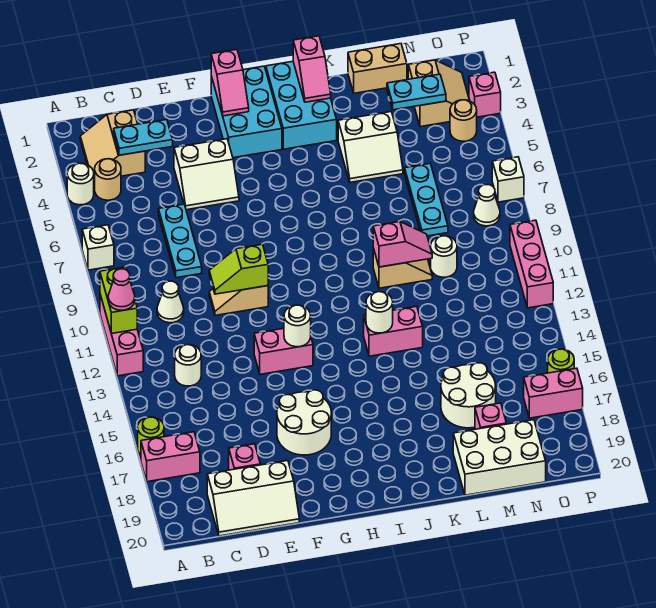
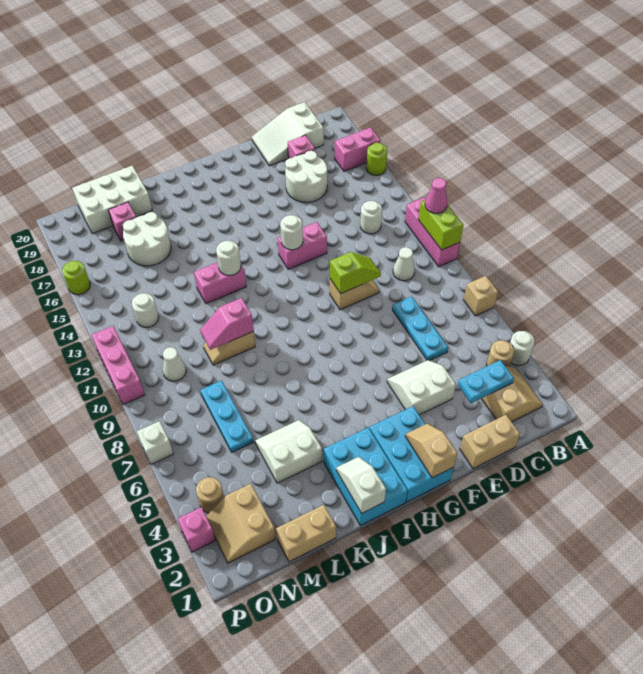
white brick A7 level 1 -> tan brick A7 level 1
white slope C19:E20 level 1 top 19 -> white slope C19:E20 level 1 top C
none -> tan brick D1:E1 level 1
white round brick F16:G17 level 1 -> white round brick D16:E17 level 1
pink slope G1:G2 level 2 top 1 -> tan slope G1:G2 level 2 top 1
pink slope J1:J2 level 2 top 1 -> white slope J1:J2 level 2 top 1
cyan plate M3:N3 level 2 -> none
white round brick M10 level 1 -> white round brick N13 level 1
white cone O8 level 1 -> white cone N10 level 1
pink brick O17:P17 level 1 -> none

